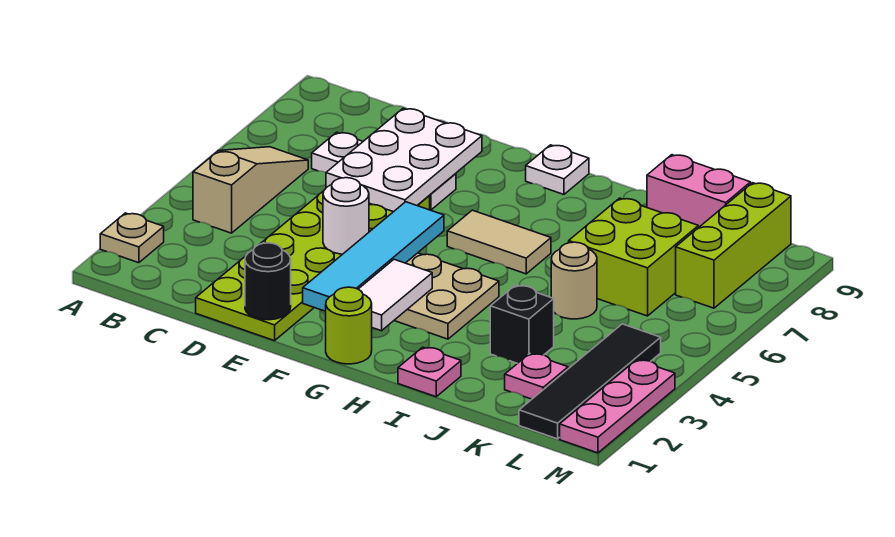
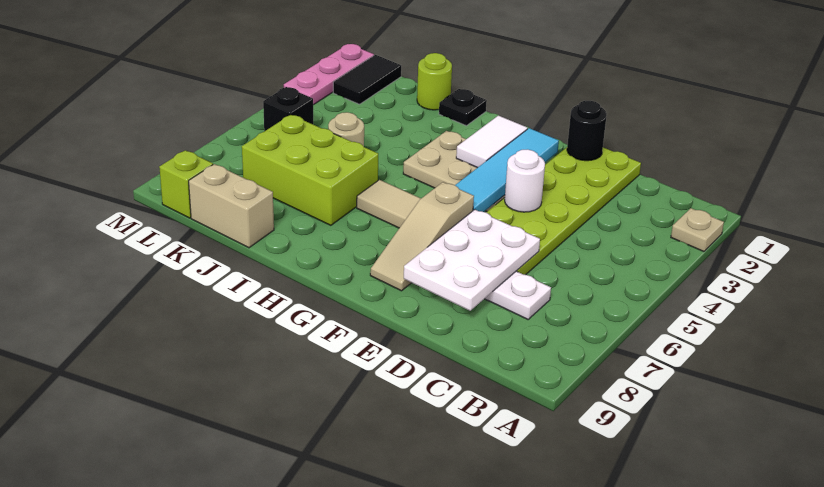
tan slope B4:B6 level 1 top 4 -> tan slope F6:F8 level 1 top 6
lime round brick G1 level 1 -> lime round brick J1 level 1
white plate G9 level 1 -> none
pink plate I1 level 1 -> black plate I1 level 1
black brick J3 level 1 -> black brick L5 level 1
lime brick J6:K7 level 1 -> lime brick I6:K7 level 1
pink brick J9:K9 level 1 -> tan brick J9:K9 level 1
pink plate K2 level 1 -> none
black tile L1:L4 level 1 -> black tile L1:L2 level 1
lime brick L7:L9 level 1 -> lime brick L9 level 1

